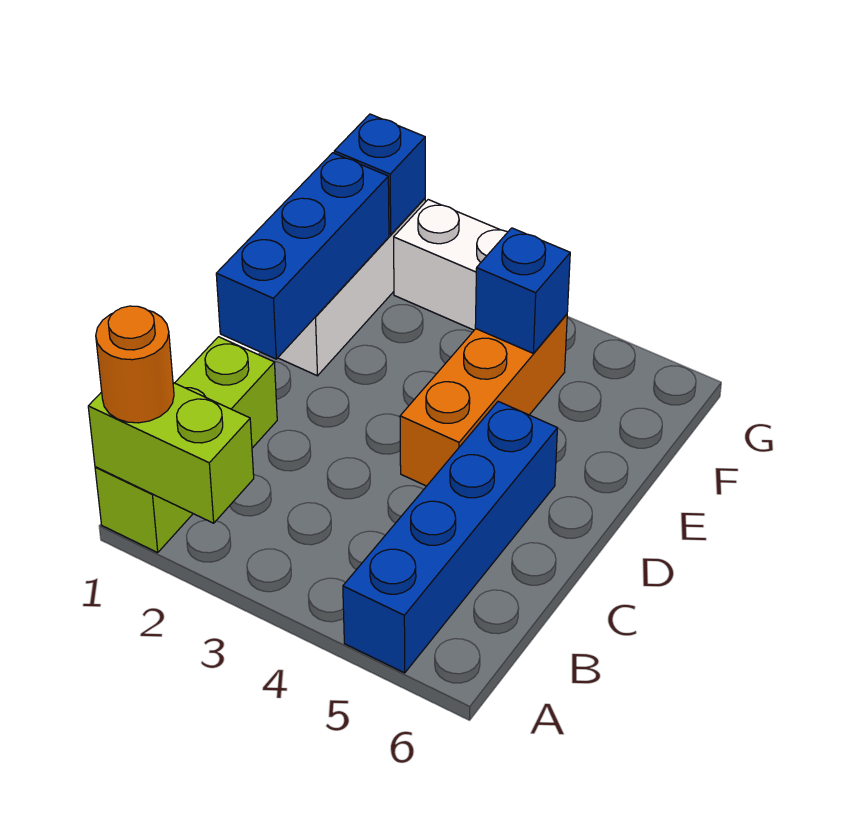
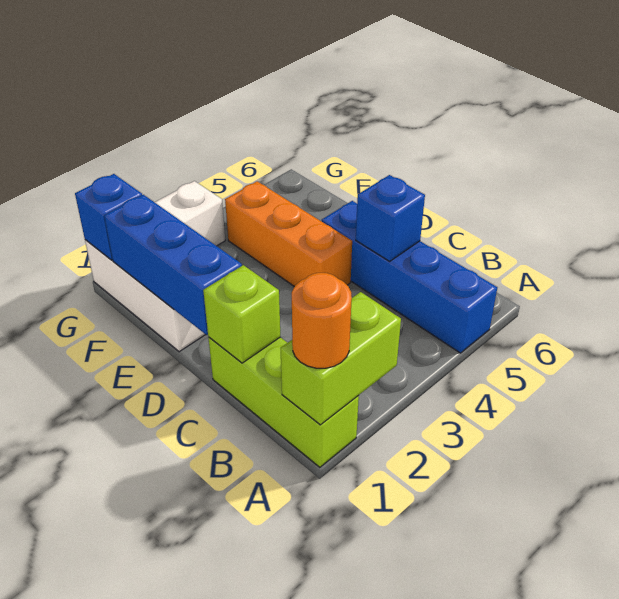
none -> lime brick C1 level 2
blue brick F4 level 2 -> blue brick C5 level 2

